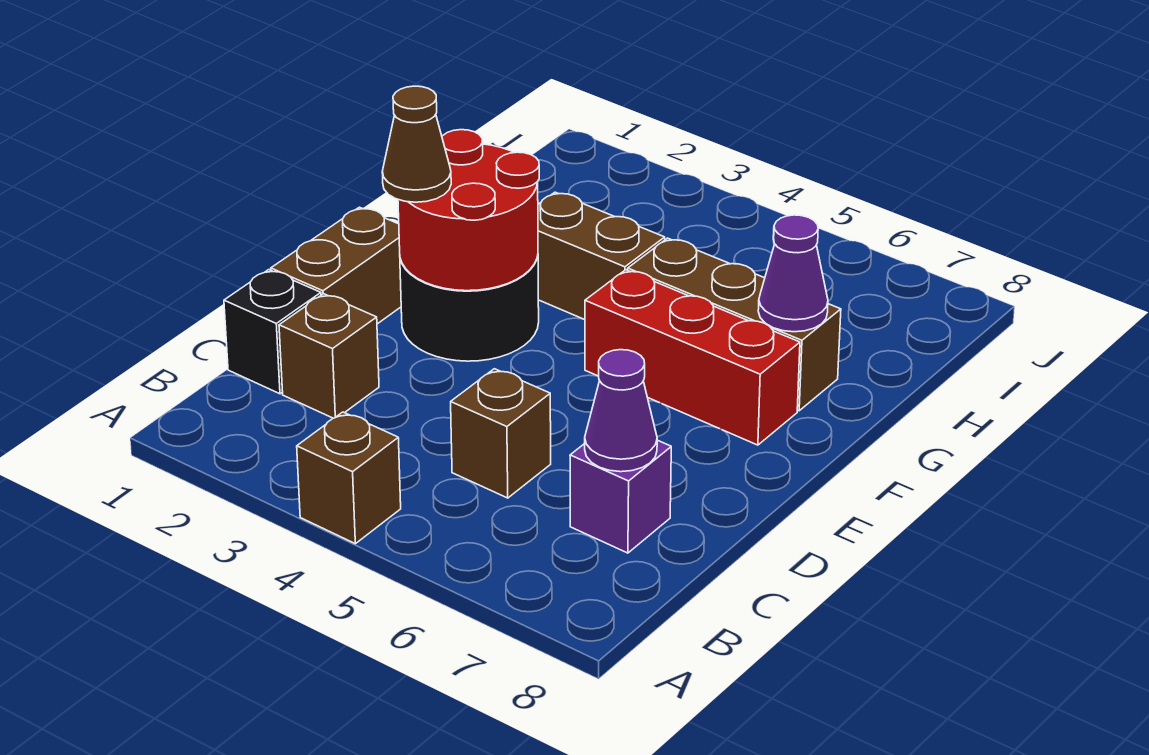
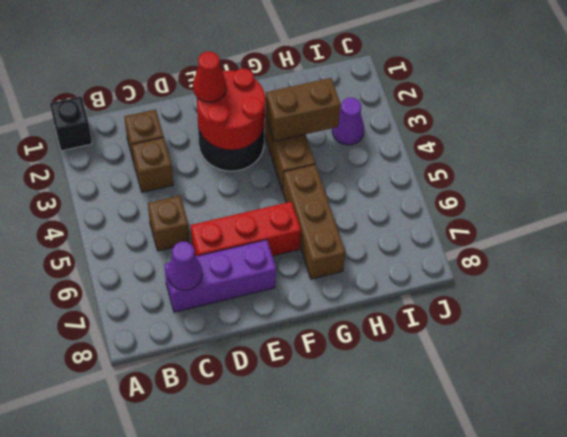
brown brick A4 level 1 -> brown brick C3 level 1
black brick C1 level 1 -> black brick A1 level 1
purple brick C7 level 1 -> purple brick C7:E7 level 1
brown brick D1:E1 level 1 -> brown brick G3:H3 level 2
brown cone E2 level 3 -> red cone E2 level 3
red brick F5:F7 level 1 -> red brick D6:F6 level 1
purple cone G7 level 2 -> purple cone I3 level 1

